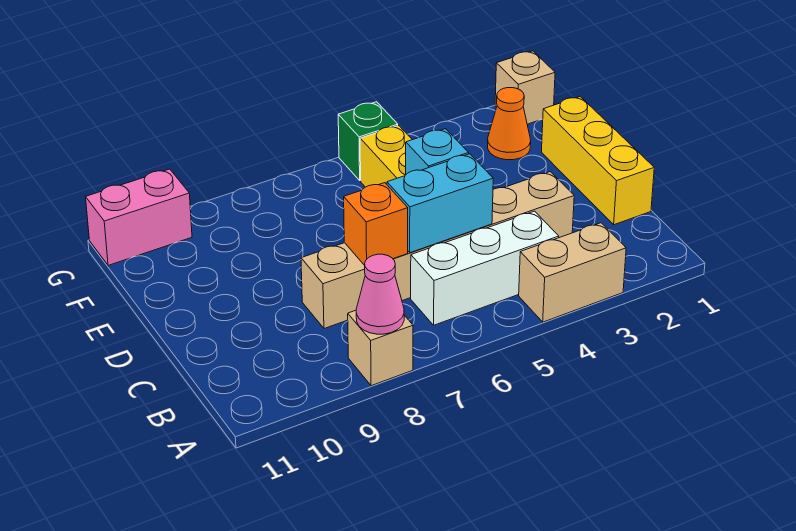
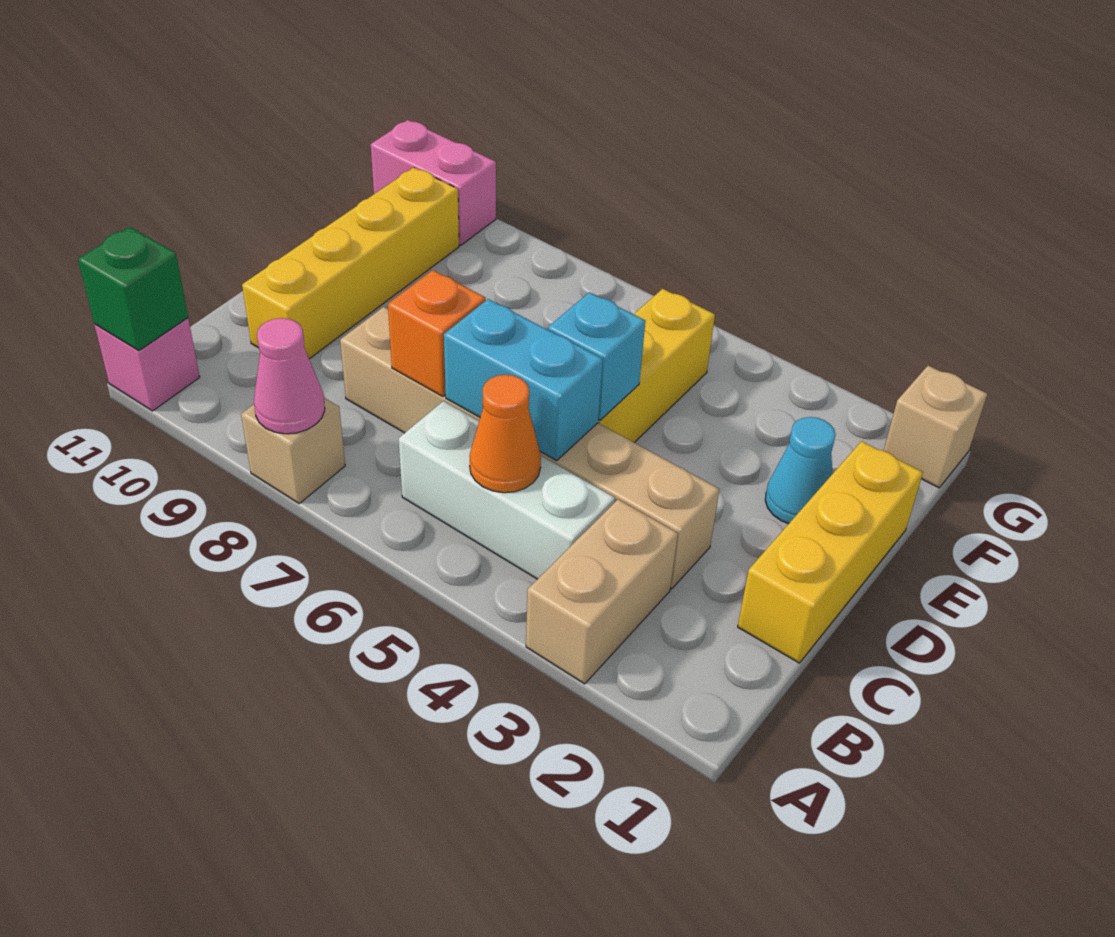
tan brick A3:A4 level 1 -> tan brick A3:B3 level 1
none -> pink brick A11 level 1
none -> yellow brick C10:F10 level 1
none -> cyan cone E2 level 1
orange cone F2 level 1 -> orange cone B5 level 2
green brick G5 level 1 -> green brick A11 level 2

